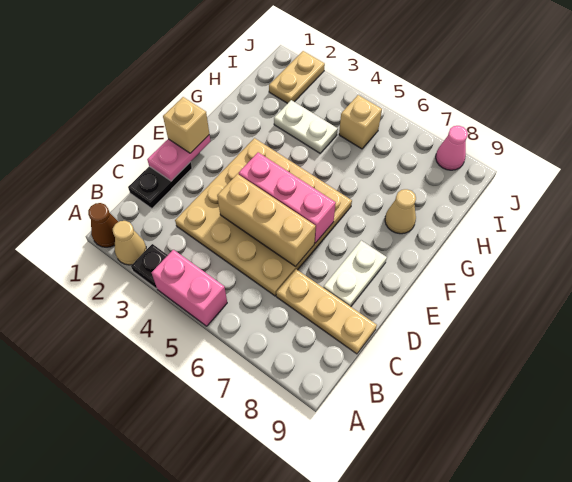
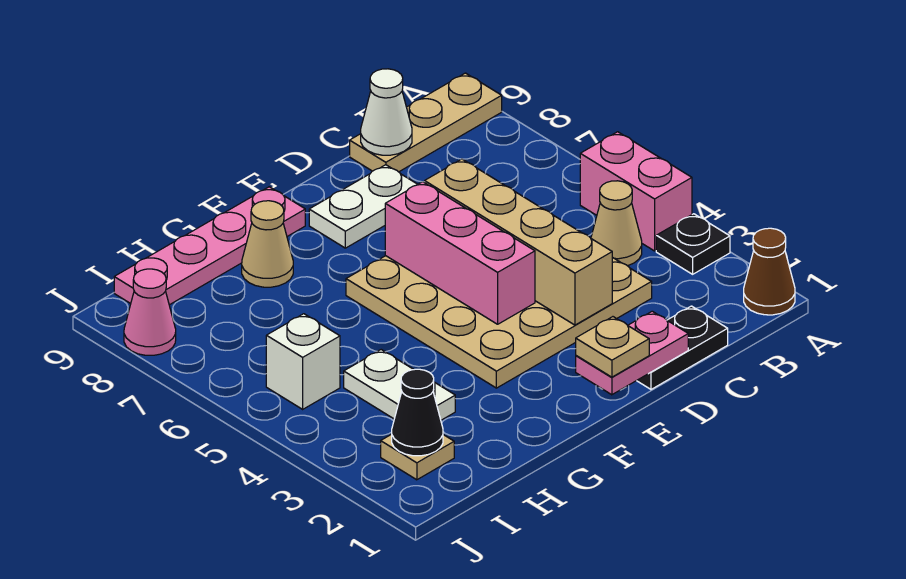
tan cone A2 level 1 -> tan cone B4 level 1
tan plate C7:C9 level 1 -> tan plate A9:C9 level 1
none -> white cone C9 level 2
tan brick D4:D6 level 2 -> tan brick D3:D6 level 2
tan brick E1 level 3 -> tan plate E1 level 3
none -> pink plate F9:I9 level 1
tan plate I2:J2 level 1 -> tan plate I2 level 1
none -> black cone I2 level 2
tan brick I5 level 1 -> white brick I5 level 1

